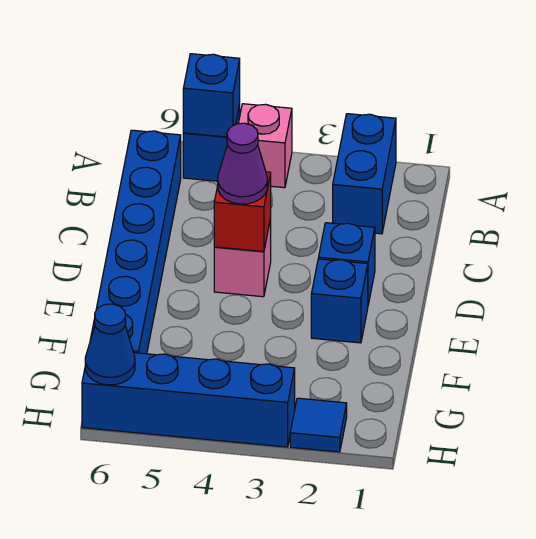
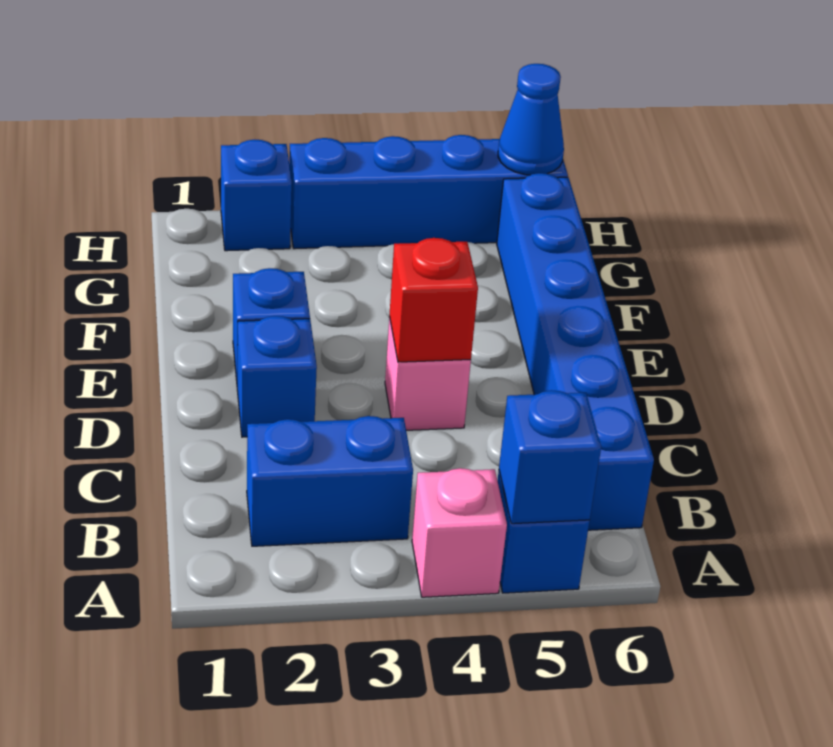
blue brick A2:B2 level 1 -> blue brick B2:B3 level 1
purple cone D4 level 3 -> none
blue tile H2 level 1 -> blue brick H2 level 1

